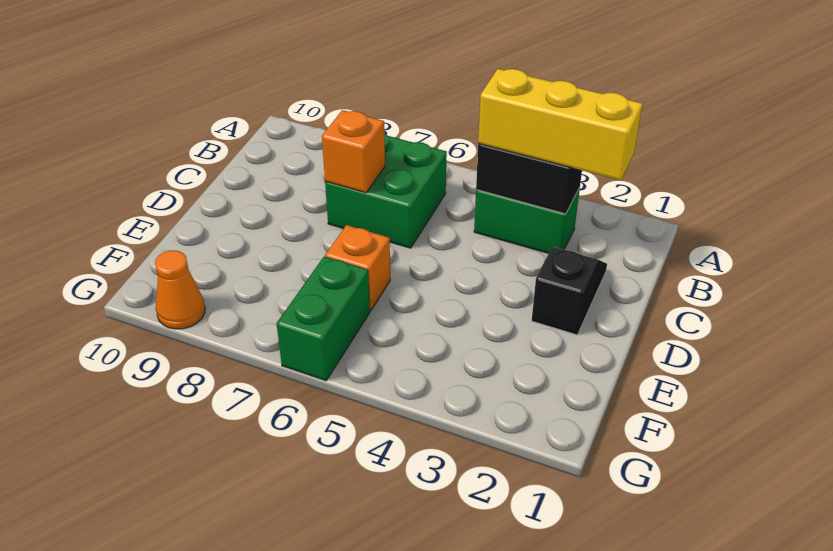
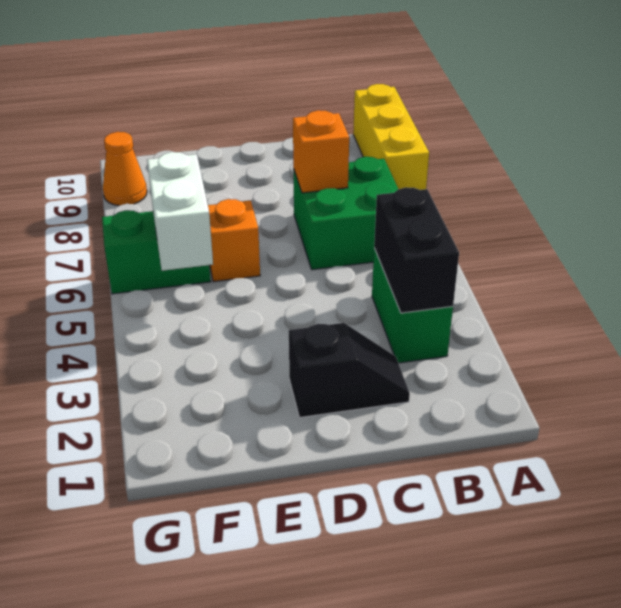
yellow brick B2:B4 level 3 -> yellow brick A8:A10 level 1
none -> white brick F5:F6 level 2

